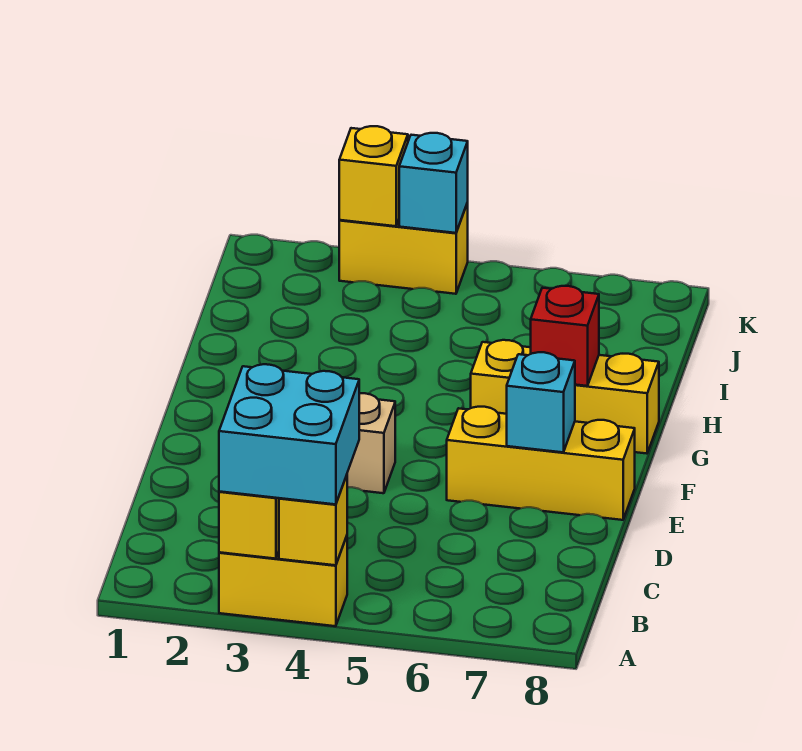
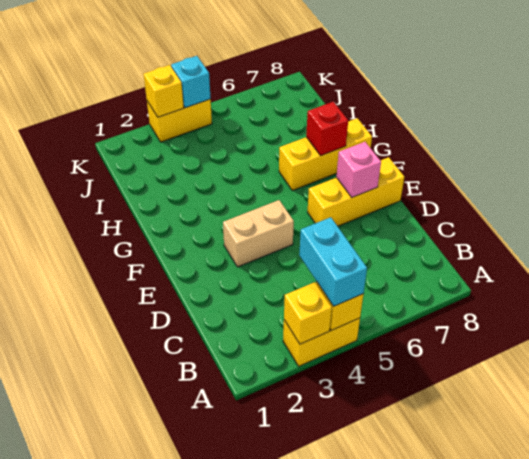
cyan brick A3:B4 level 3 -> cyan brick A4:B4 level 3
cyan brick E7 level 2 -> pink brick E7 level 2

